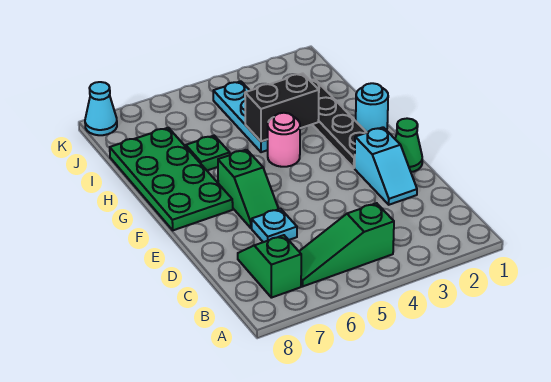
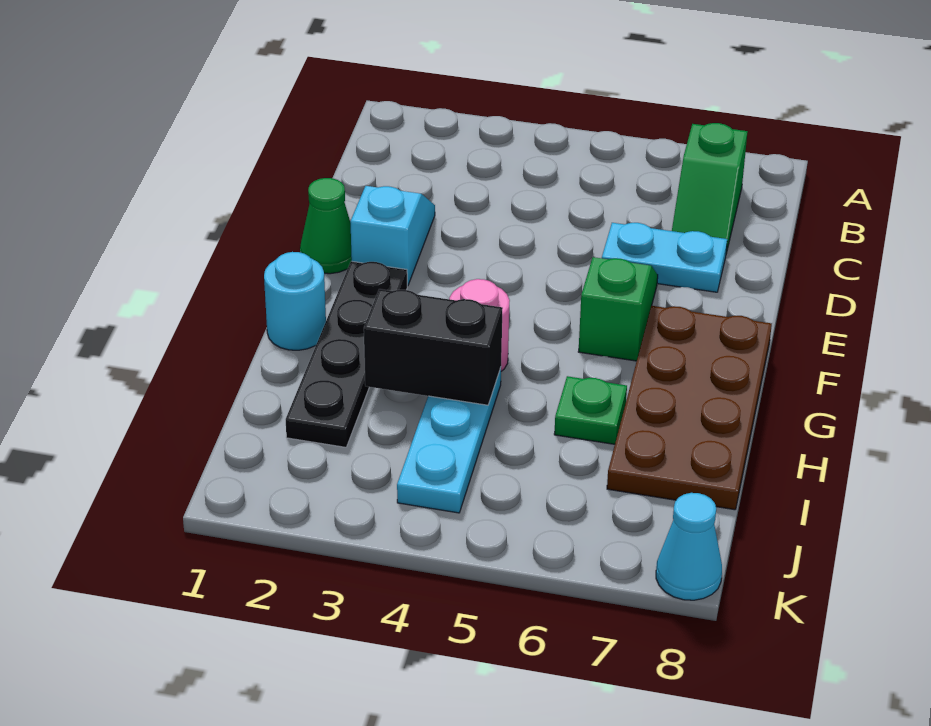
green slope B4:B6 level 1 top 4 -> none
cyan plate D6 level 1 -> cyan plate D6:D7 level 1
green plate F7:I8 level 1 -> brown plate F7:I8 level 1

